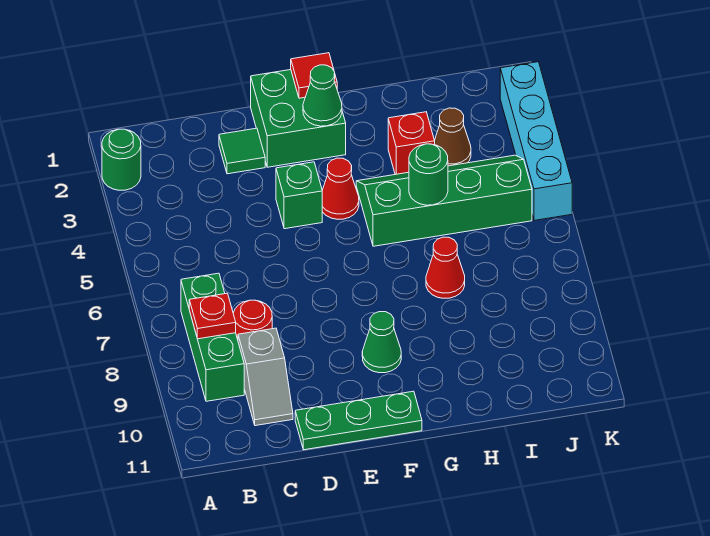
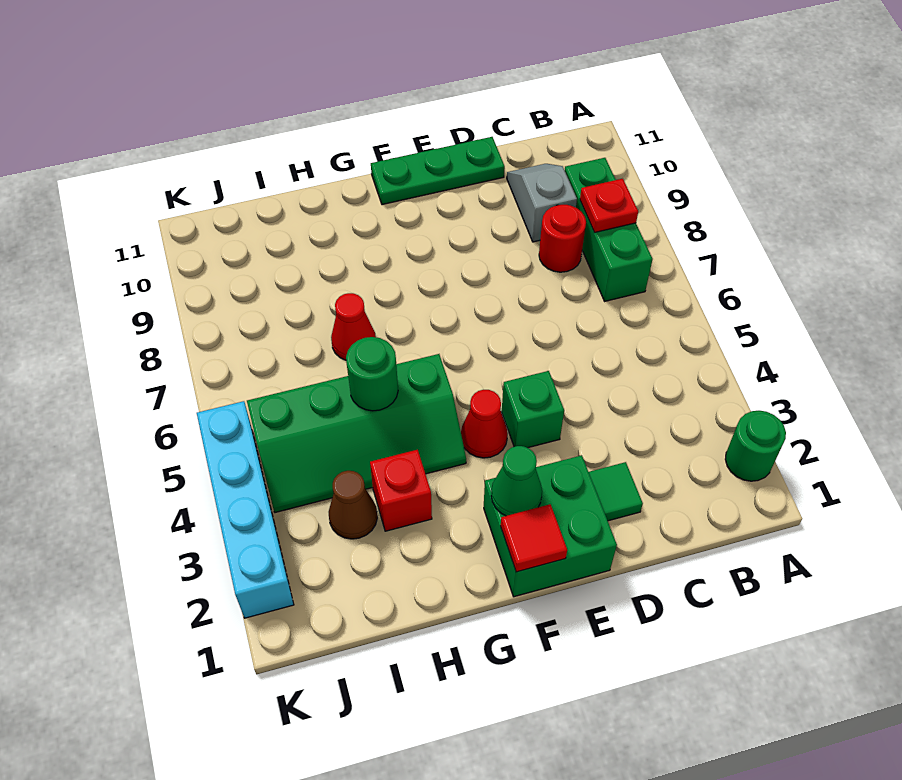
green cone F9 level 1 -> none

